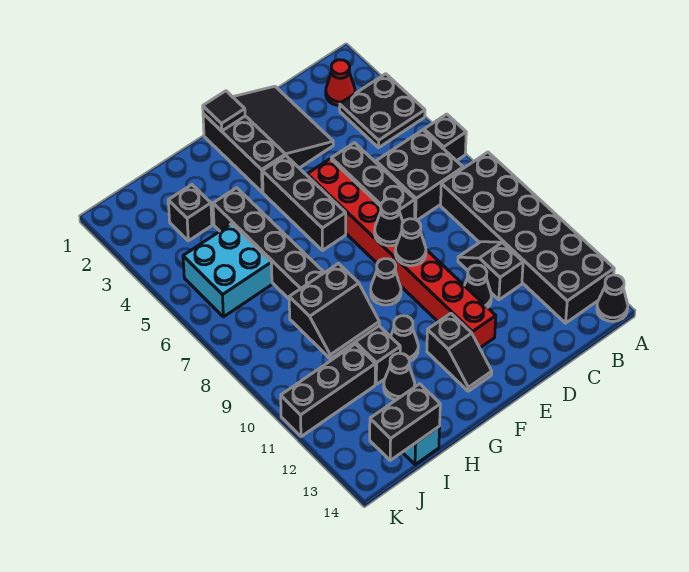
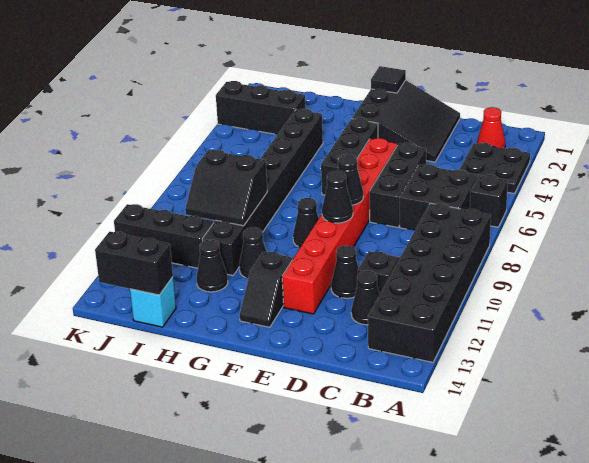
black cone A14 level 1 -> black cone C12 level 1
black brick I3 level 1 -> black brick I3:K3 level 1
cyan brick I5:J6 level 1 -> none

